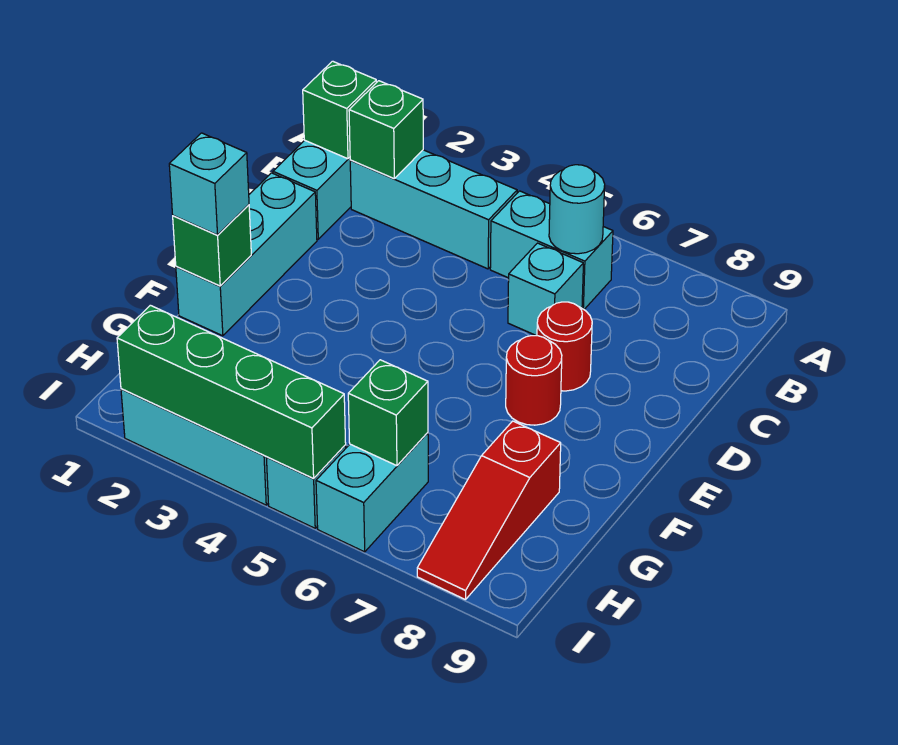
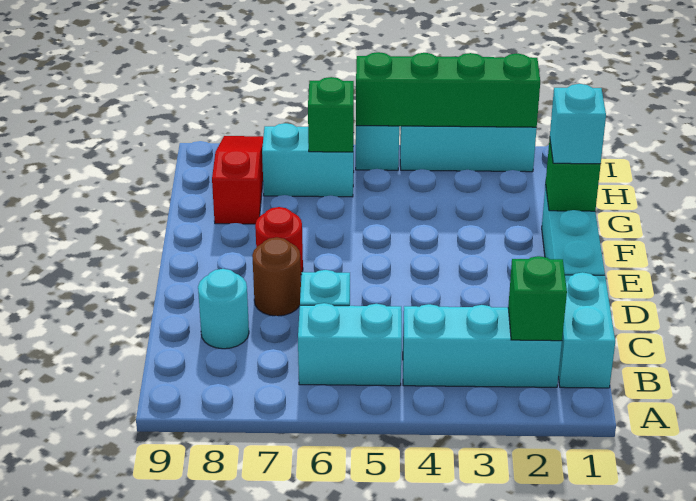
green brick B1 level 2 -> none
cyan round brick B6 level 2 -> cyan round brick C8 level 1
red round brick D7 level 1 -> brown round brick D7 level 1
cyan brick H6:I6 level 1 -> cyan brick H6:H7 level 1

